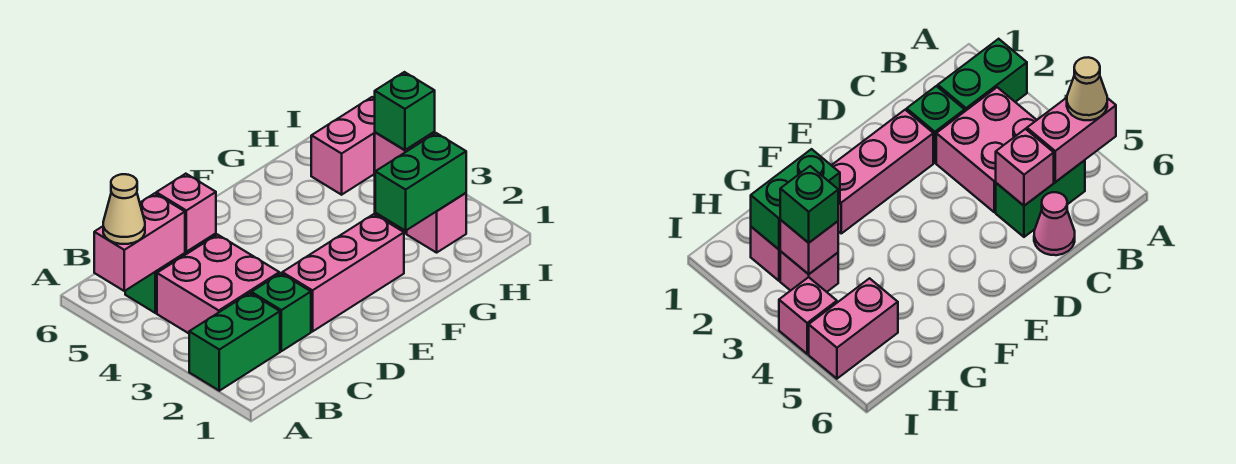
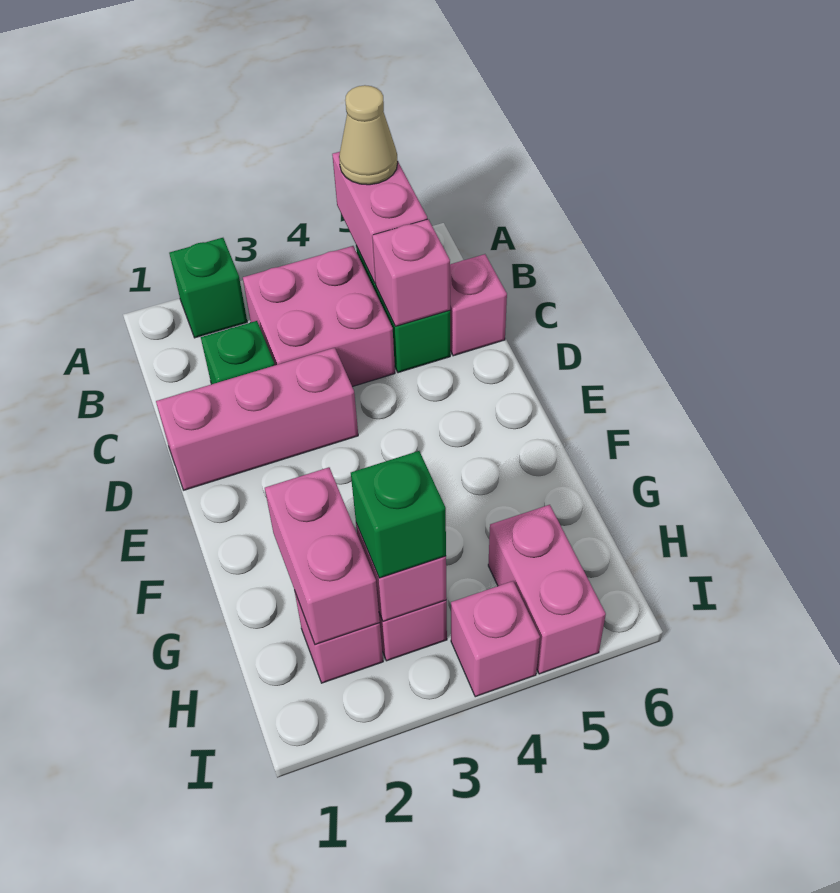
green brick A2:B2 level 1 -> green brick A2 level 1
pink cone C6 level 1 -> pink brick C6 level 1
pink brick D2:F2 level 1 -> pink brick D1:D3 level 1
green brick G2:H2 level 2 -> pink brick G2:H2 level 2

